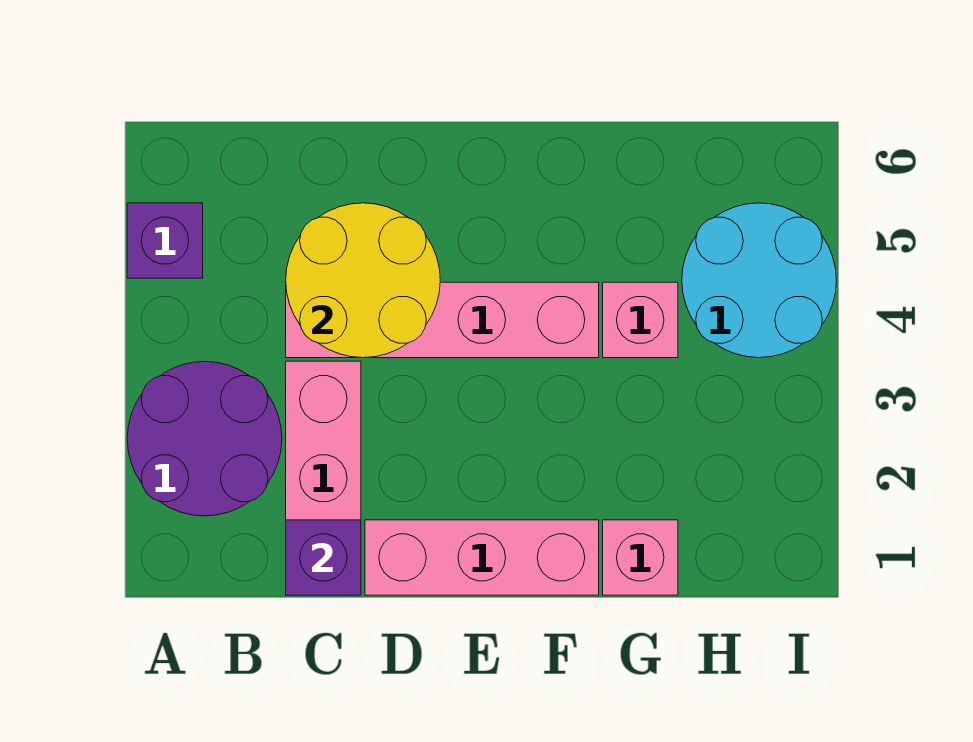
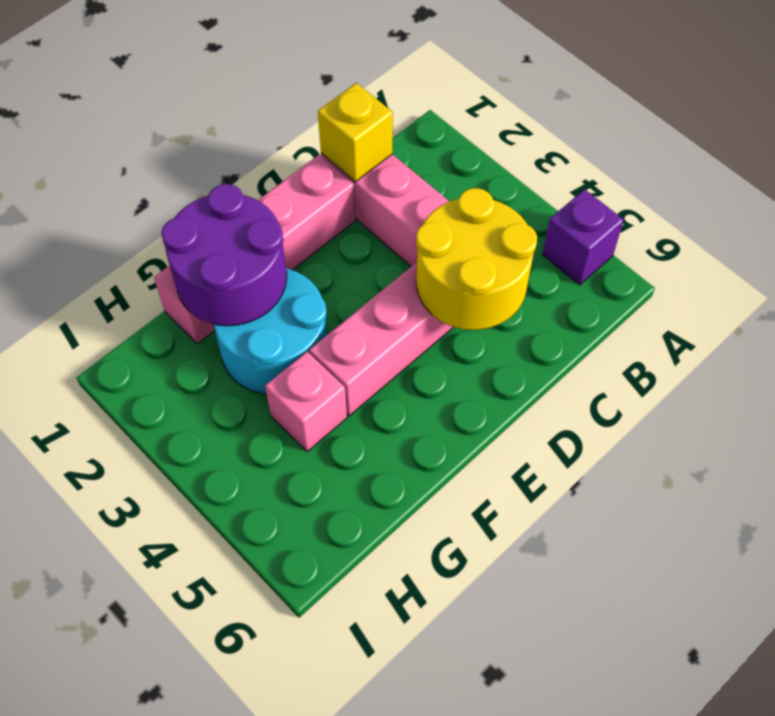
purple round brick A2:B3 level 1 -> purple round brick F1:G2 level 2
purple brick C1 level 2 -> yellow brick C1 level 2
cyan round brick H4:I5 level 1 -> cyan round brick F2:G3 level 1

